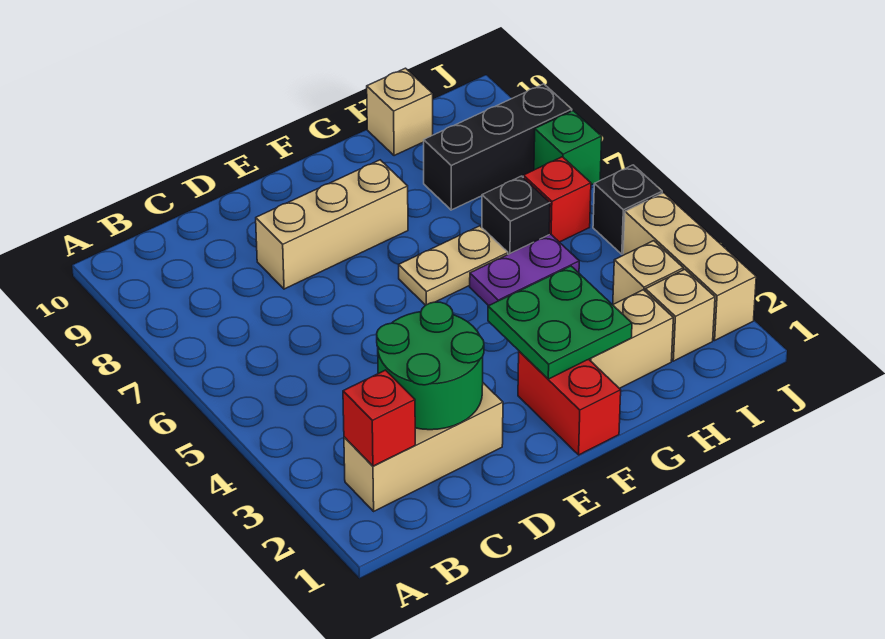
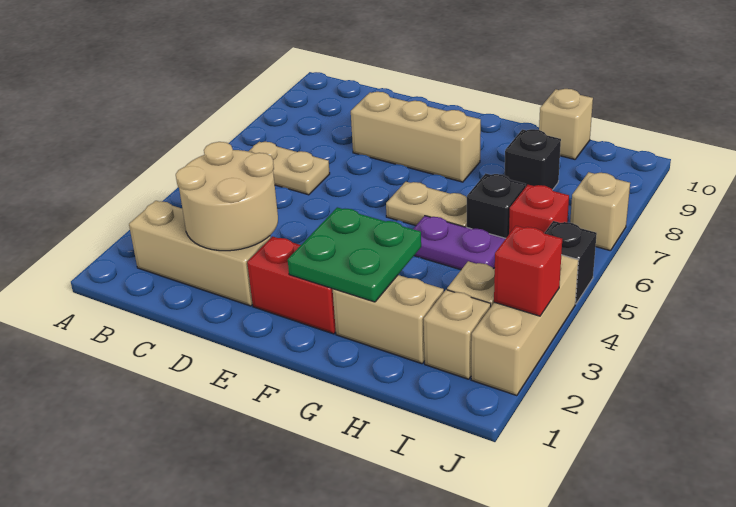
red brick B2 level 2 -> red brick J3 level 2
none -> tan plate B6:C6 level 1
green round brick C2:D3 level 2 -> tan round brick C2:D3 level 2
red brick F1:F2 level 1 -> red brick E2:F2 level 1
black brick H8:J8 level 1 -> black brick H8 level 1
green brick J7 level 1 -> tan brick J7 level 1

